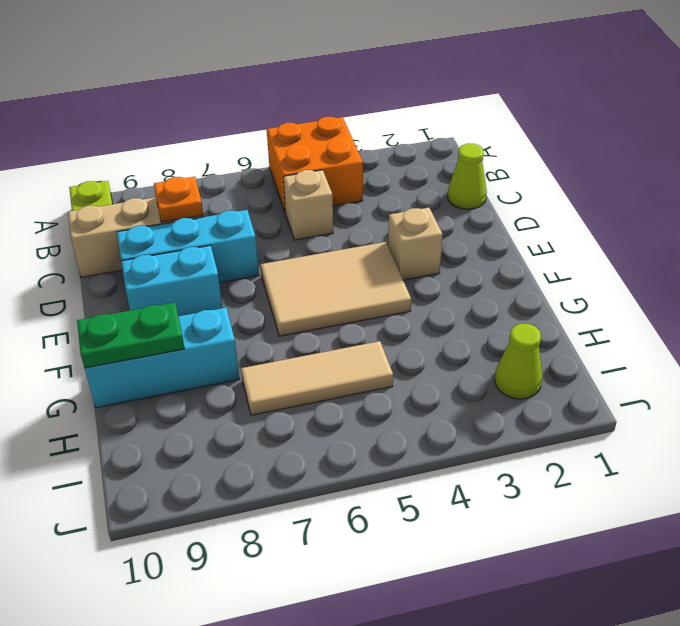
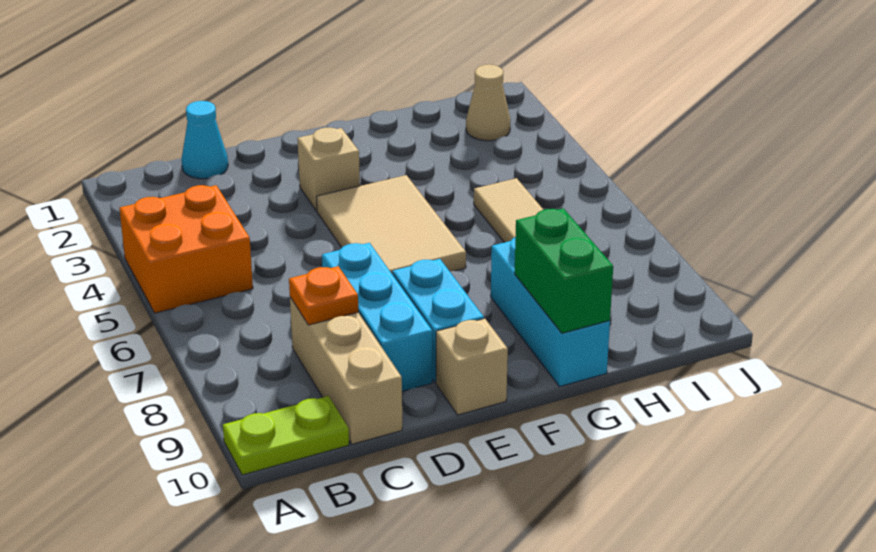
lime cone C1 level 1 -> cyan cone C1 level 1
tan brick C5 level 1 -> tan brick E10 level 1
green plate G9:G10 level 2 -> green brick G9:G10 level 2
lime cone I2 level 1 -> tan cone I2 level 1

